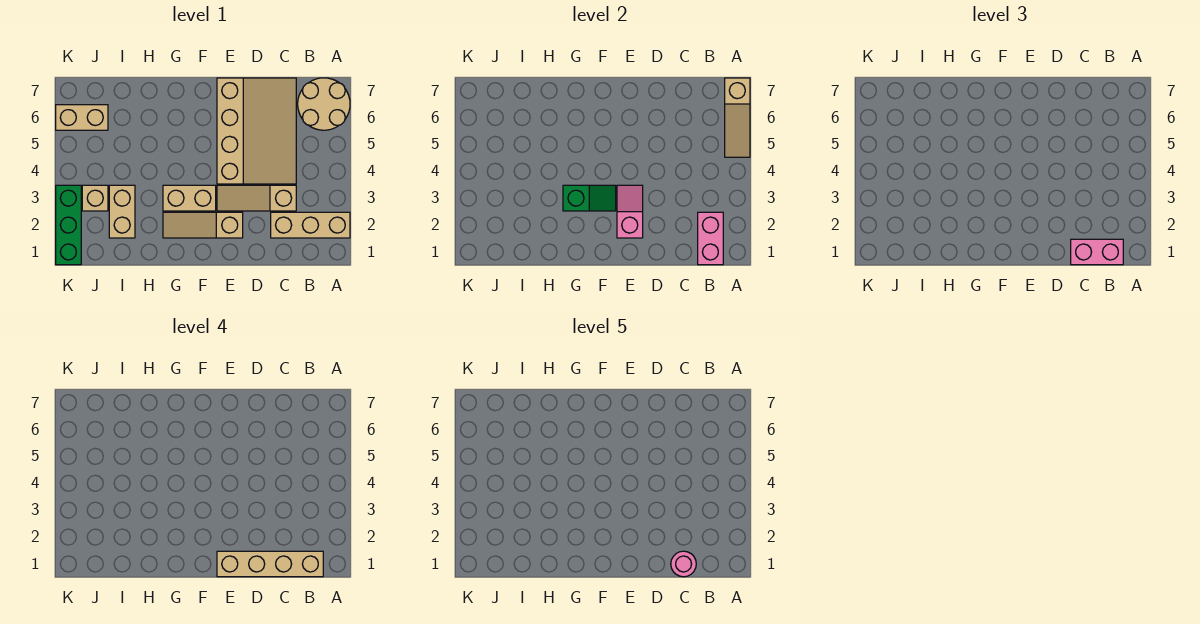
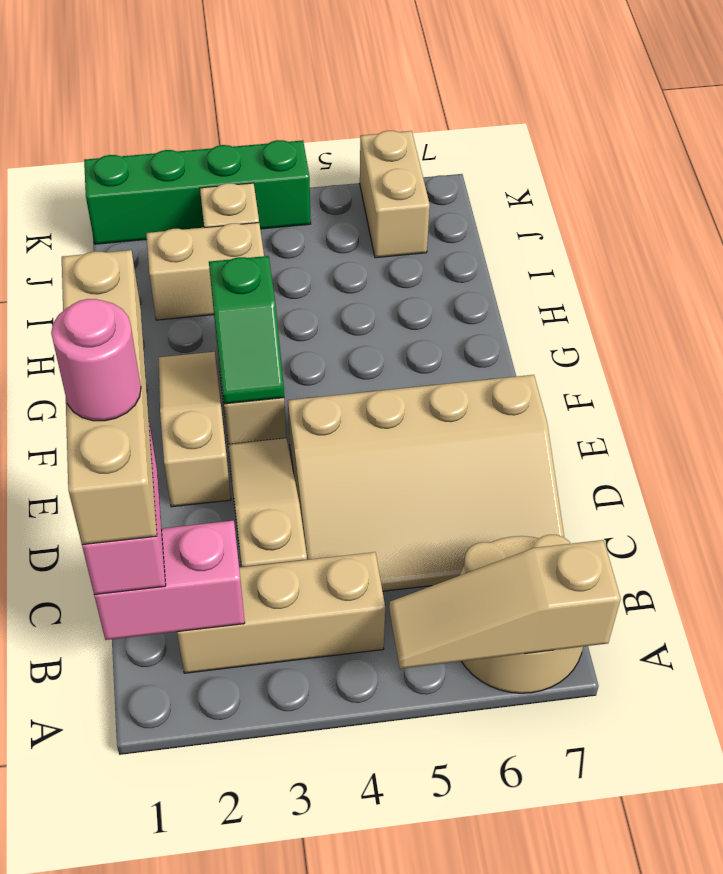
tan brick A2:C2 level 1 -> tan brick B2:B4 level 1
pink slope E2:E3 level 2 top 2 -> none
green brick K1:K3 level 1 -> green brick K1:K4 level 1

